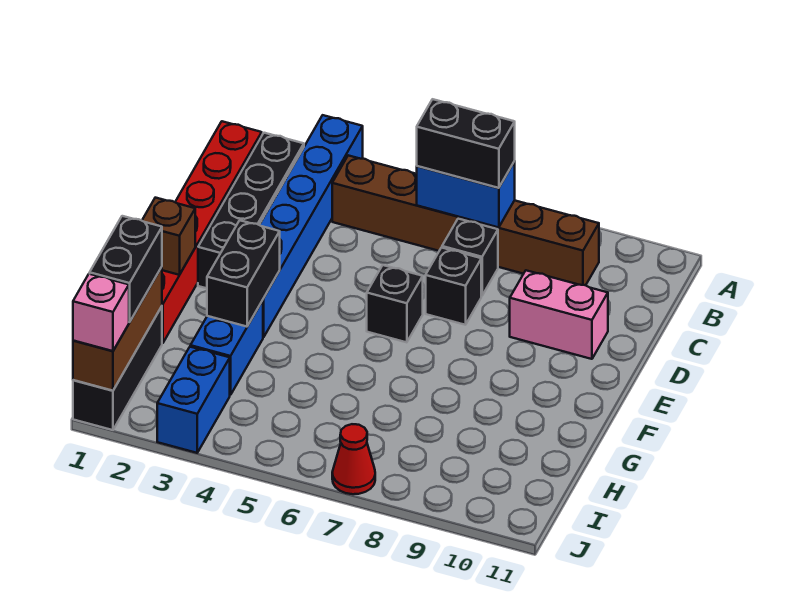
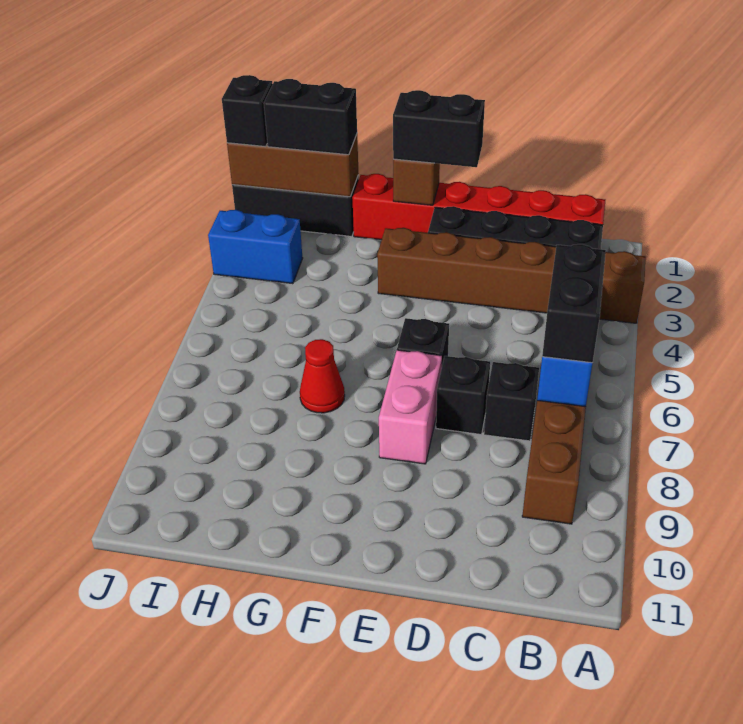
blue brick A3:F3 level 1 -> brown brick A3:F3 level 1
pink brick D9:D10 level 1 -> pink brick E7:E8 level 1
black brick F3:G3 level 2 -> black brick E1:F1 level 3
blue brick G3:H3 level 1 -> none
pink brick J1 level 3 -> black brick J1 level 3
red cone J7 level 1 -> red cone G7 level 1

